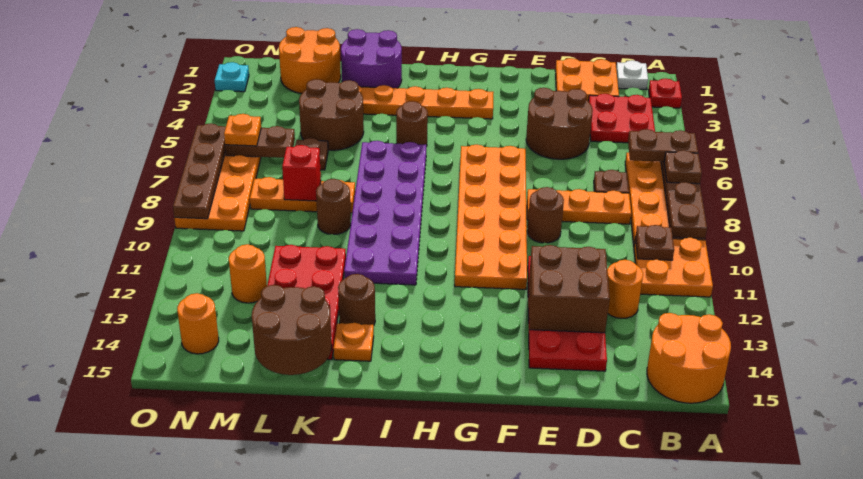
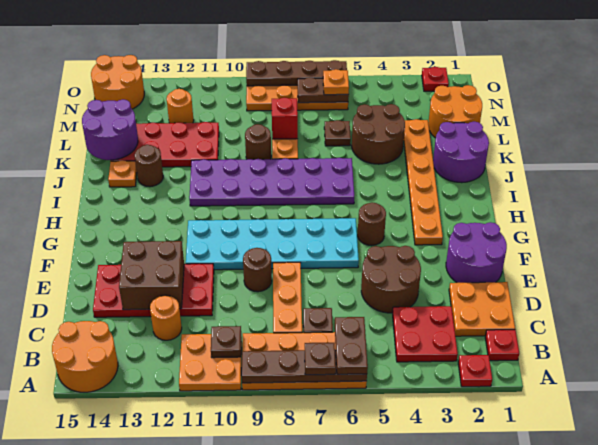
white plate B1 level 1 -> red plate B1 level 1
none -> purple round brick E1:F2 level 1
orange plate F6:G11 level 1 -> cyan plate F6:G11 level 1
brown round brick I5 level 1 -> brown round brick G5 level 1
brown round brick K14:L15 level 2 -> purple round brick K14:L15 level 2
brown plate M6:N6 level 2 -> brown plate N6:N7 level 2
orange round brick N14 level 1 -> orange round brick N14:O15 level 1
cyan plate O2 level 1 -> red plate O2 level 1

